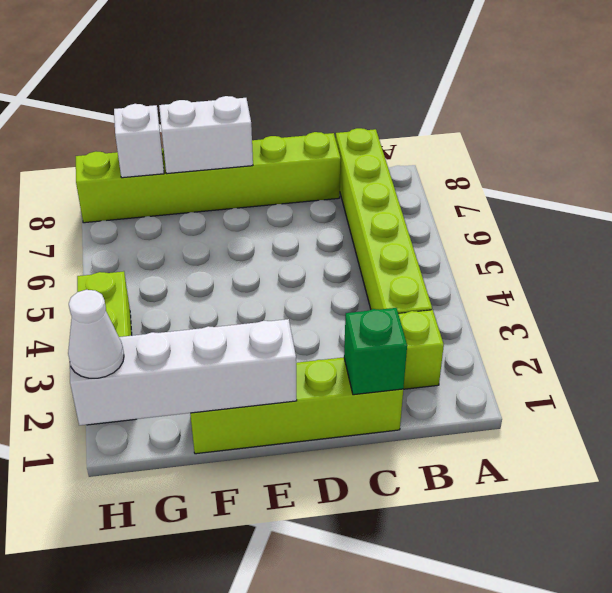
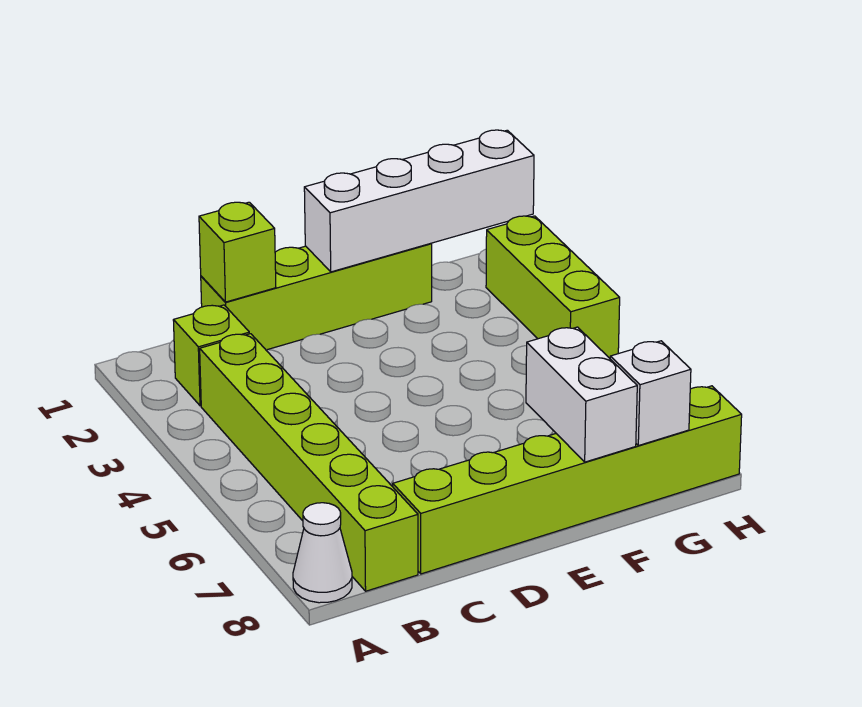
green brick C1 level 2 -> lime brick C1 level 2
white brick E8:F8 level 2 -> white brick F7:F8 level 2
white cone H1 level 3 -> white cone A8 level 1

